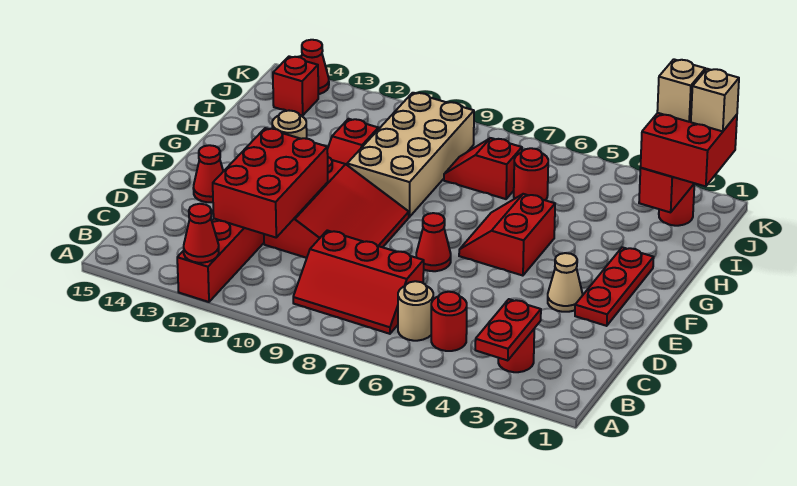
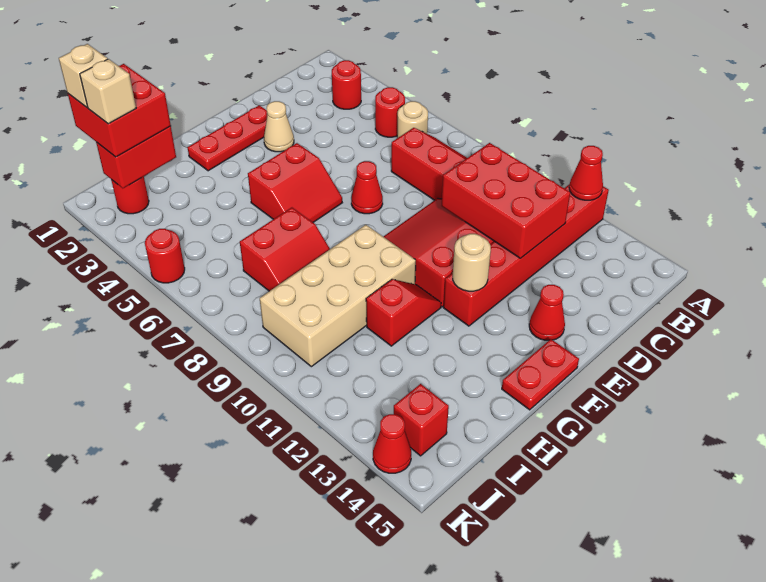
red plate A3:B3 level 2 -> red plate F15:G15 level 1
red brick C11:E12 level 2 -> red brick C10:D12 level 2
red round brick I6 level 1 -> red round brick K5 level 1
red slope I7:I8 level 1 top 7 -> red slope H7:I8 level 1 top 7

